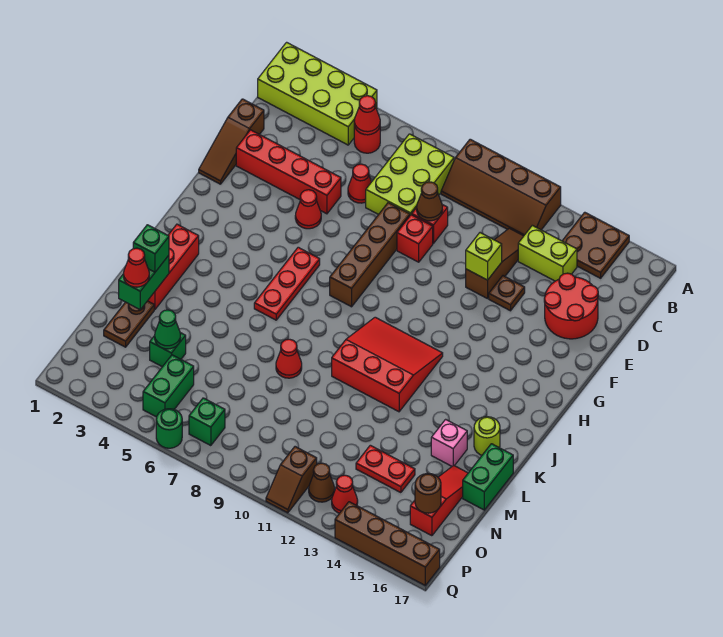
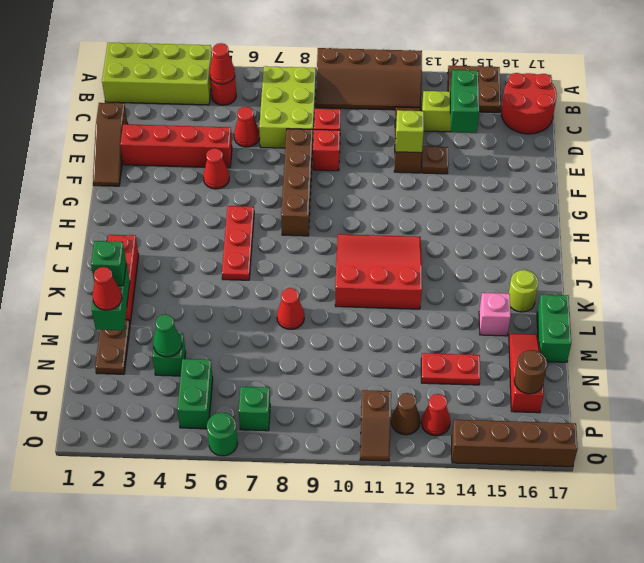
none -> green brick C14:D14 level 2
brown cone D9 level 2 -> none
red round brick D15:E16 level 1 -> red round brick B16:C17 level 1

